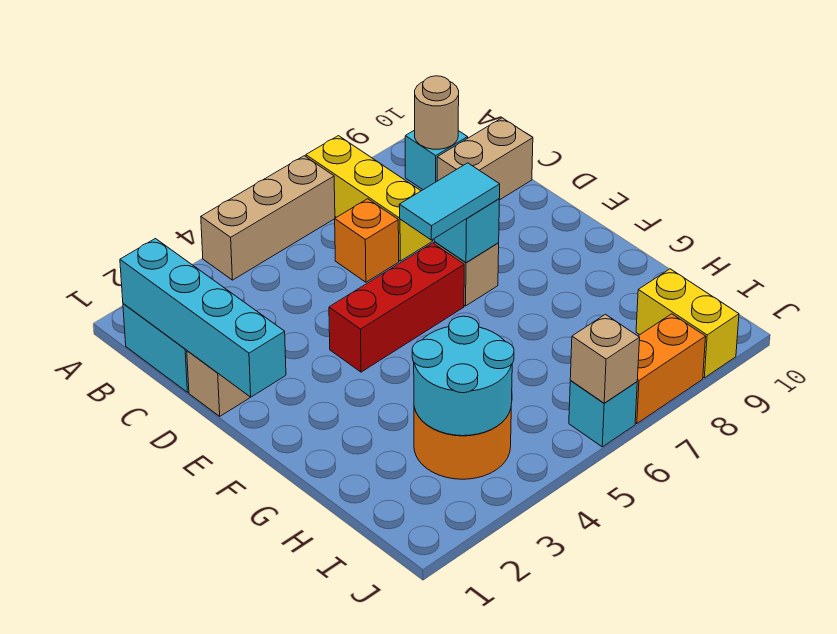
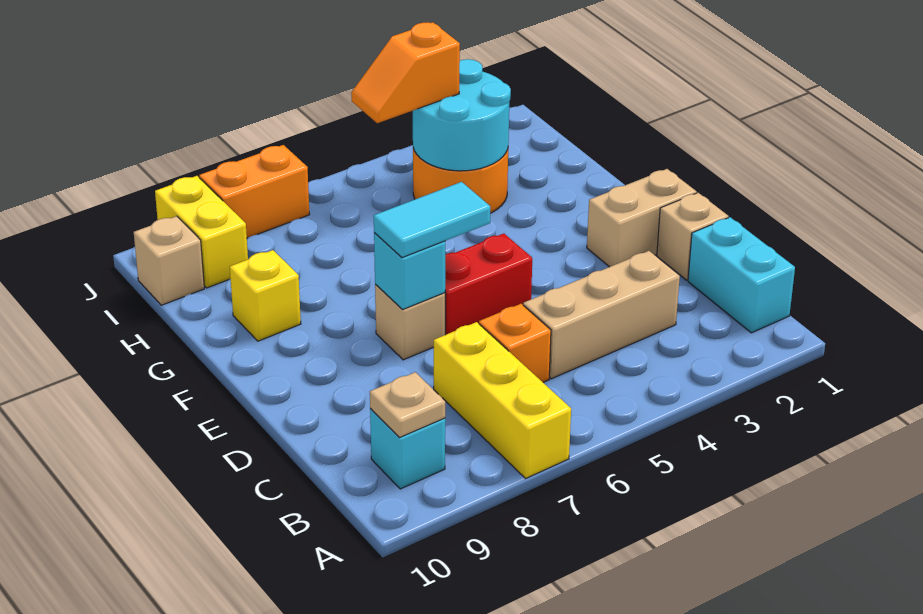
tan brick A4:A6 level 1 -> tan brick C3:C5 level 1
cyan brick B1:E1 level 2 -> none
tan round brick B9 level 2 -> tan plate B9 level 2
tan brick C9:C10 level 1 -> tan brick E1:E2 level 1
red brick E4:E6 level 1 -> red brick E5:E6 level 1
none -> yellow brick G9 level 1
none -> orange slope I4:I5 level 3 top 4
cyan brick J6 level 1 -> none
tan brick J6 level 2 -> tan brick I10 level 1

